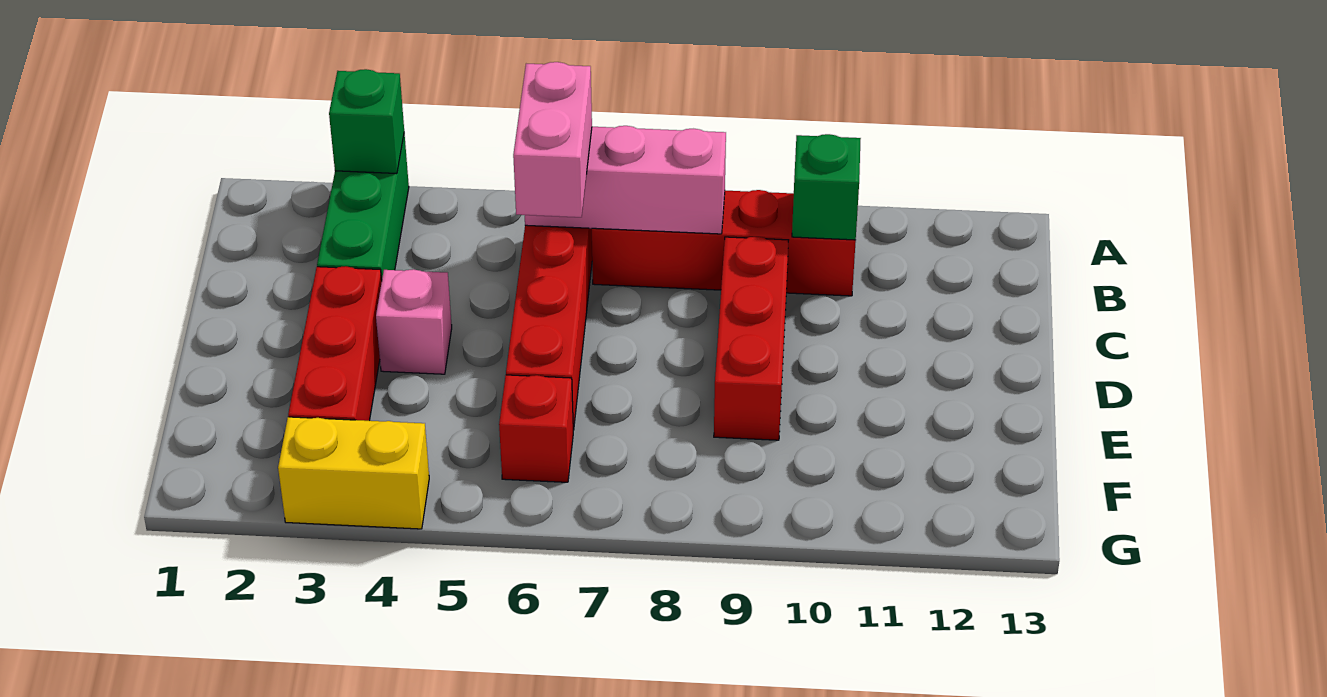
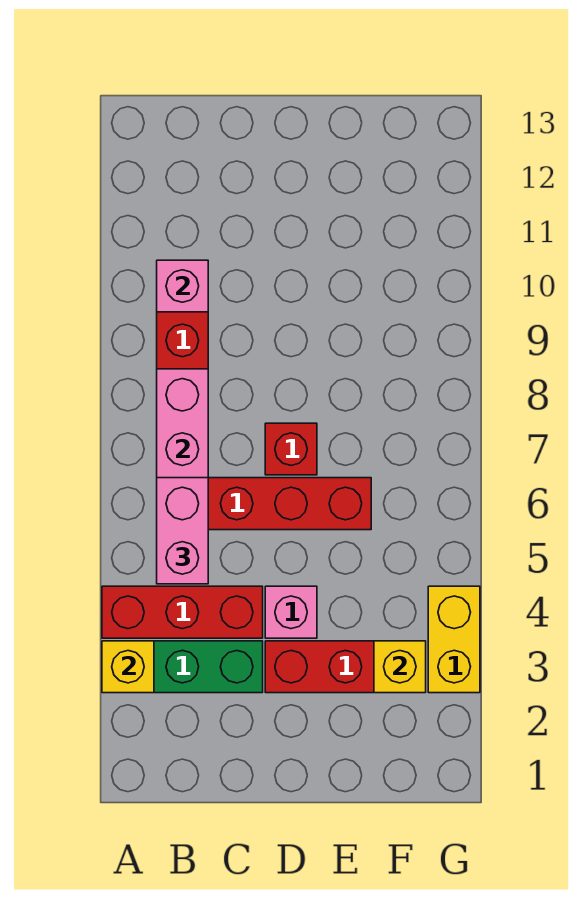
green brick A3 level 2 -> yellow brick A3 level 2
pink brick B6:C6 level 3 -> pink brick B5:B6 level 3
green brick B10 level 2 -> pink brick B10 level 2
red brick C9:E9 level 1 -> red brick A4:C4 level 1
none -> yellow brick F3 level 2
red brick F6 level 1 -> red brick D7 level 1

